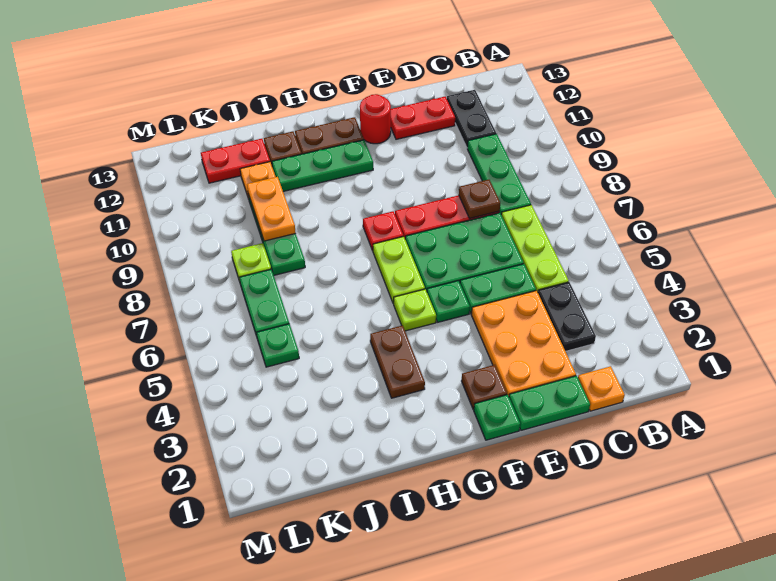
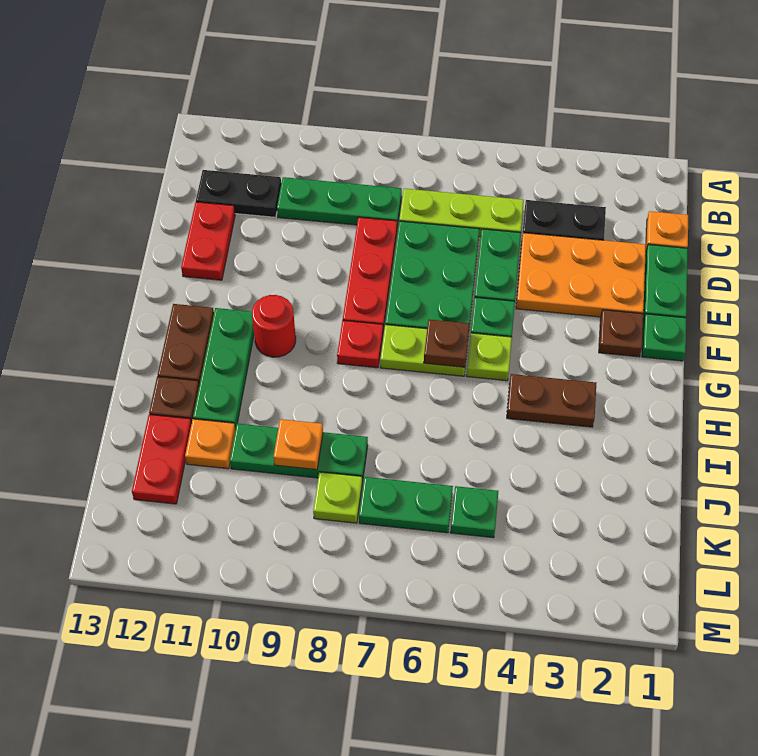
brown plate D8 level 2 -> brown plate G6 level 2
red round brick F12 level 1 -> red round brick G10 level 1
orange plate J9:J10 level 2 -> orange plate J9 level 2

